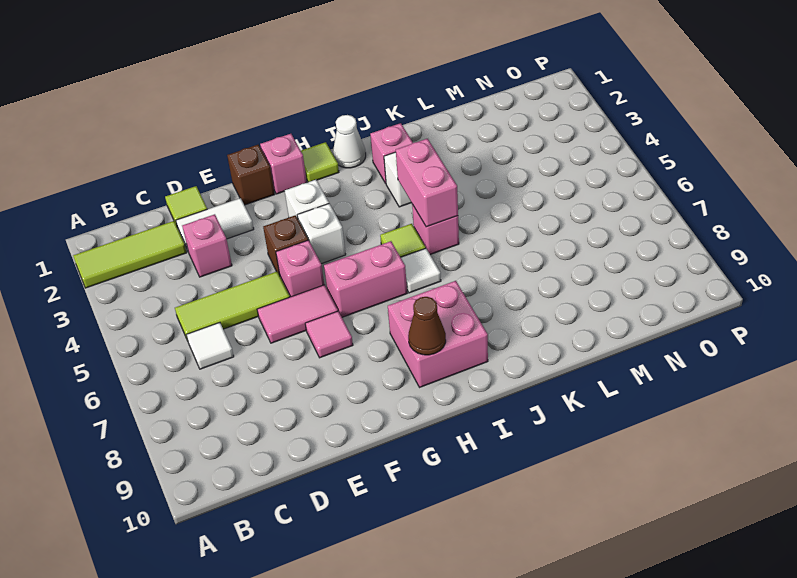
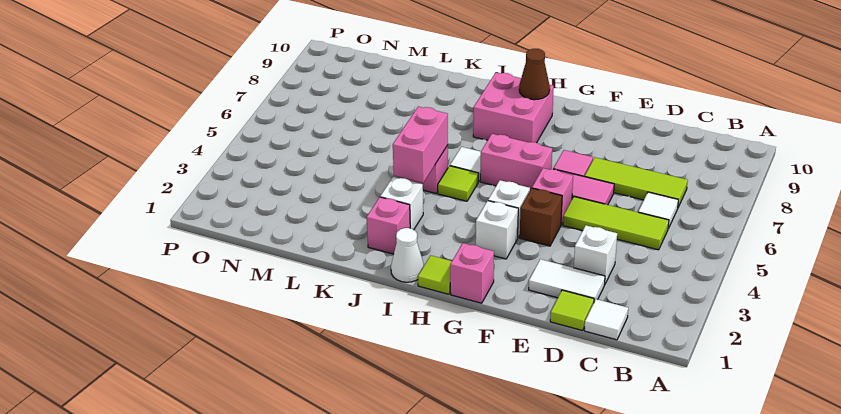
lime tile A2:C2 level 1 -> lime tile C7:E7 level 1
none -> white tile C1 level 1
pink brick D3 level 1 -> white brick D3 level 1
brown brick F1 level 1 -> none

